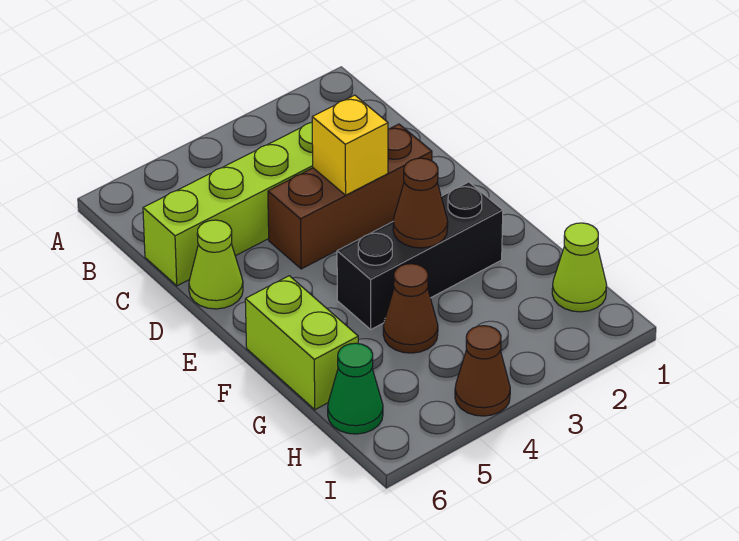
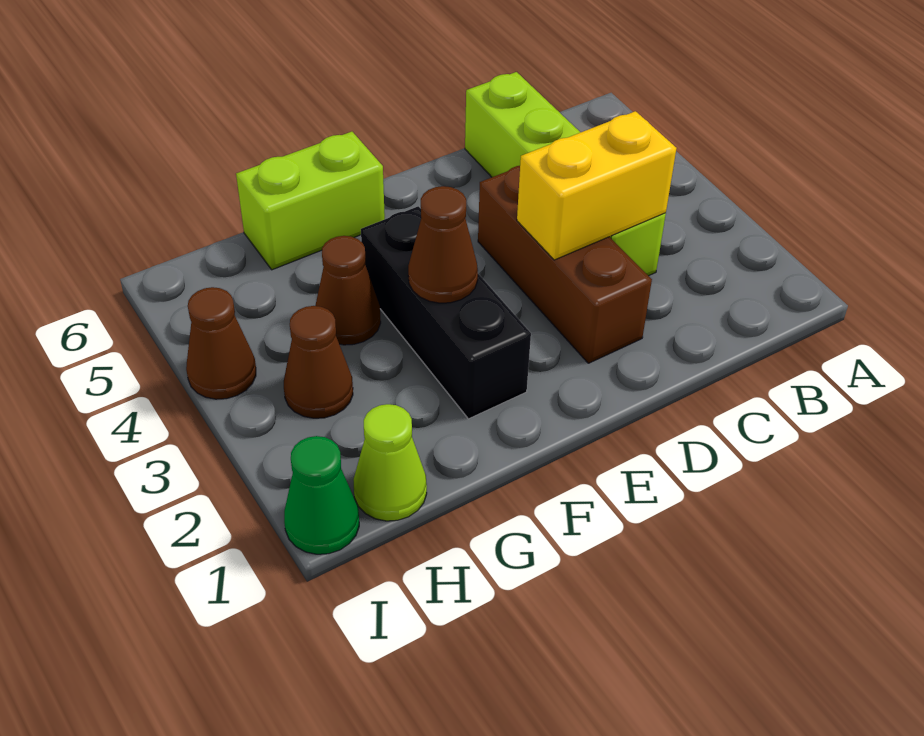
yellow brick D3 level 2 -> yellow brick C3:D3 level 2
lime cone D6 level 1 -> none
none -> brown cone H3 level 1
green cone H6 level 1 -> green cone I1 level 1

